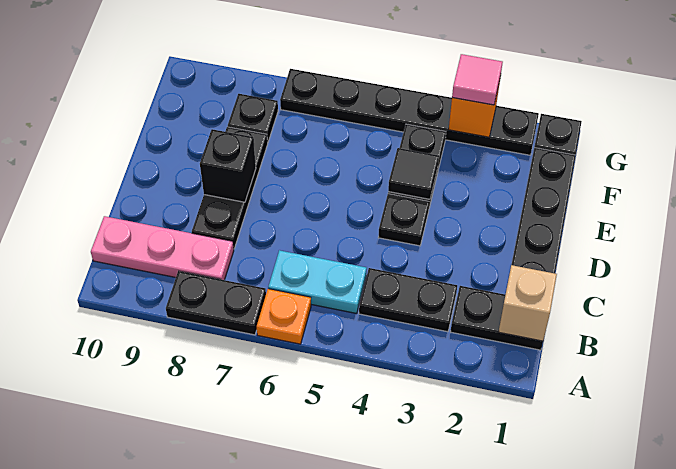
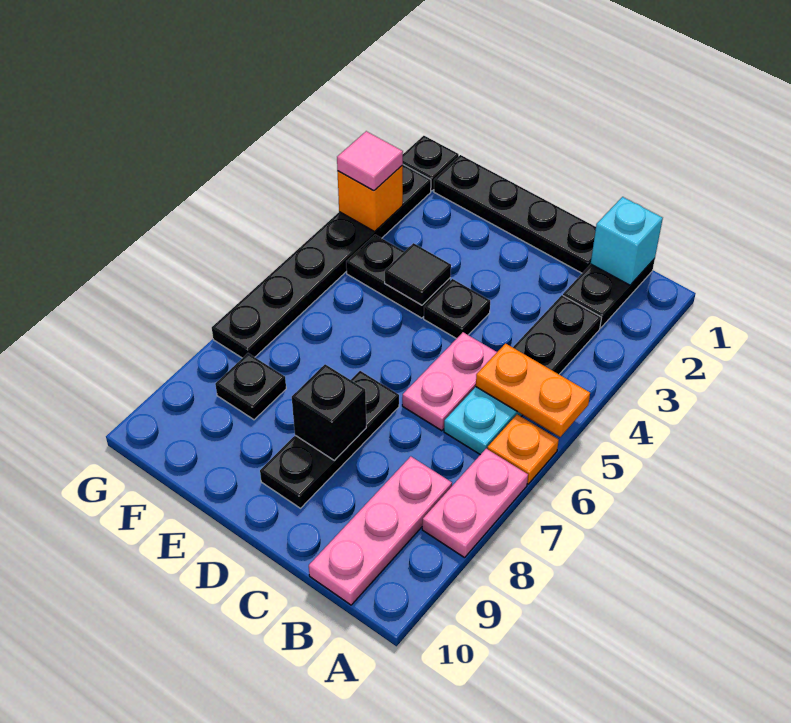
none -> orange plate A5:B5 level 2
black plate A7:A8 level 1 -> pink plate A7:A8 level 1
tan brick B1 level 2 -> cyan brick B1 level 2
none -> pink plate C5:C6 level 1
black plate C8:E8 level 1 -> black plate D7:D9 level 1

